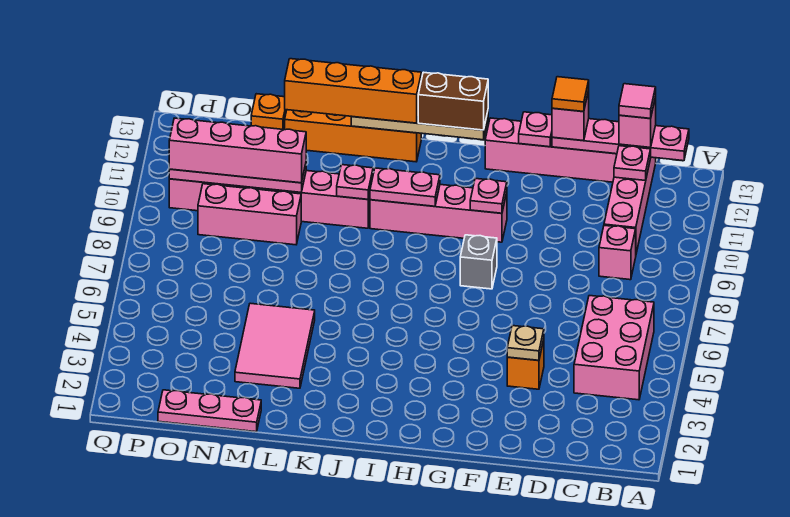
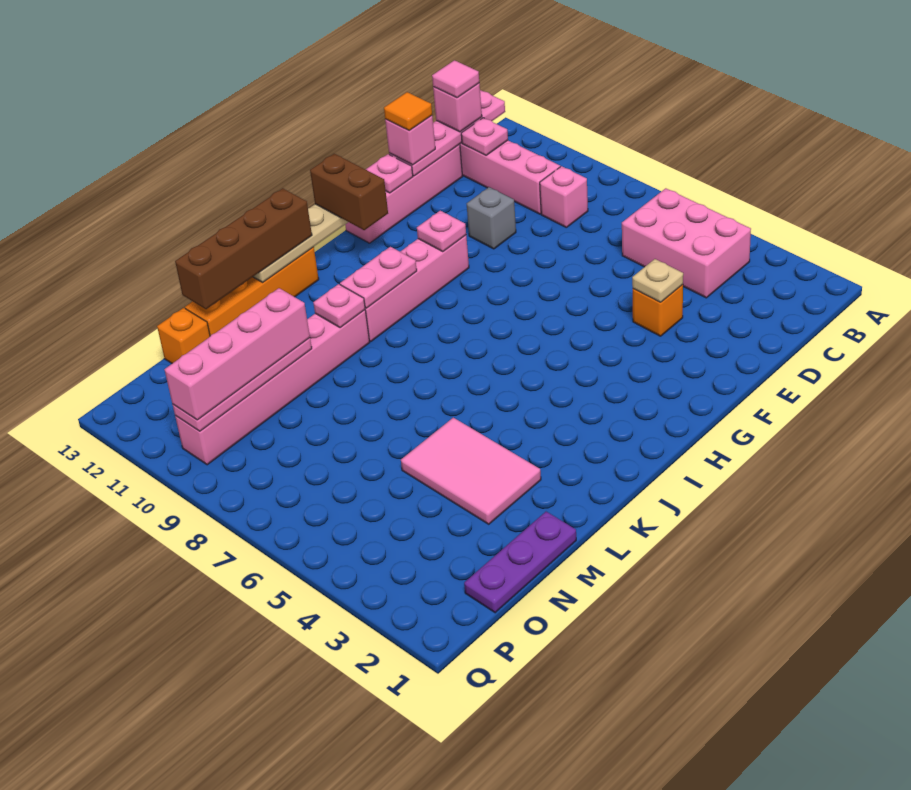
grey brick G8 level 1 -> grey brick E10 level 1
brown brick H13:I13 level 3 -> brown brick H12:H13 level 3
orange brick J13:M13 level 3 -> brown brick J13:M13 level 3
pink plate M1:O1 level 1 -> purple plate M1:O1 level 1
pink brick M9:O9 level 1 -> none

